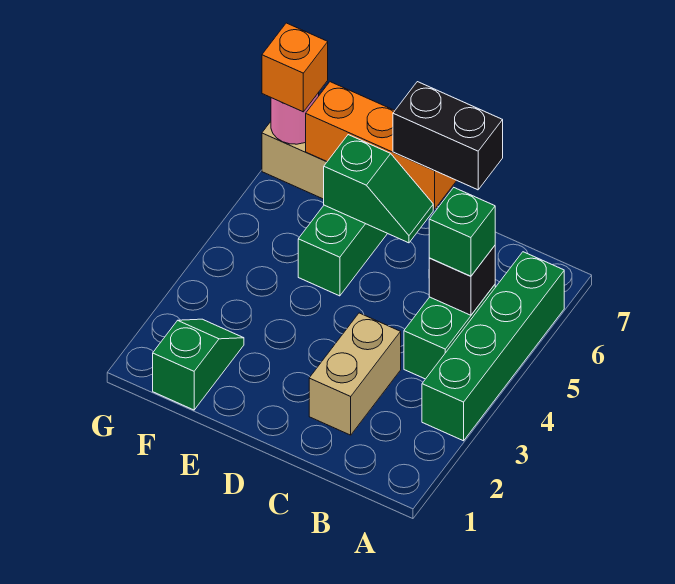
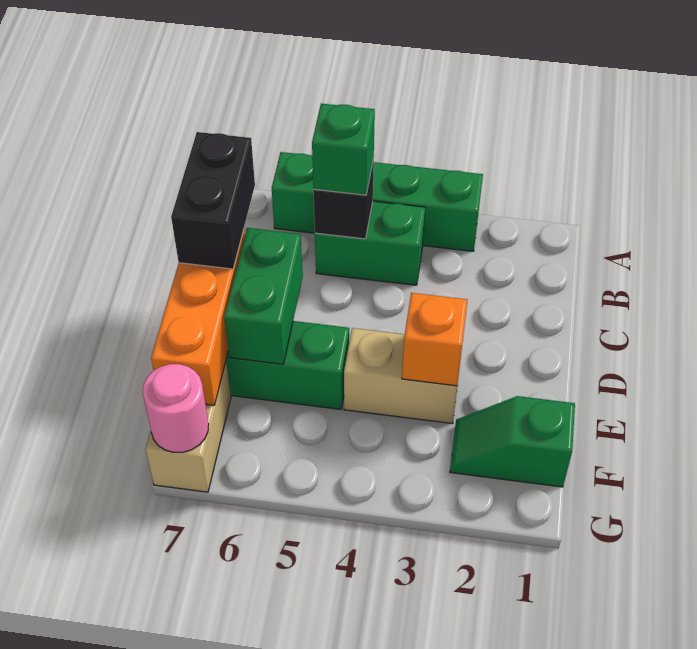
tan brick C2:C3 level 1 -> tan brick E3:E4 level 1
green slope D6:E6 level 2 top E -> green brick D6:E6 level 2
orange brick G7 level 3 -> orange brick E3 level 2

